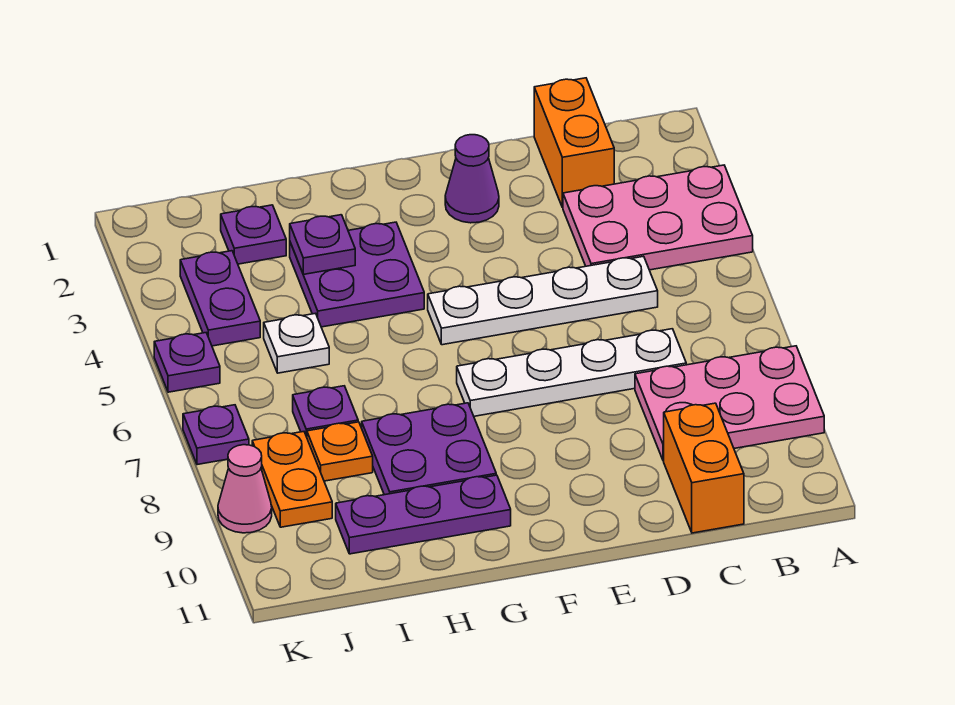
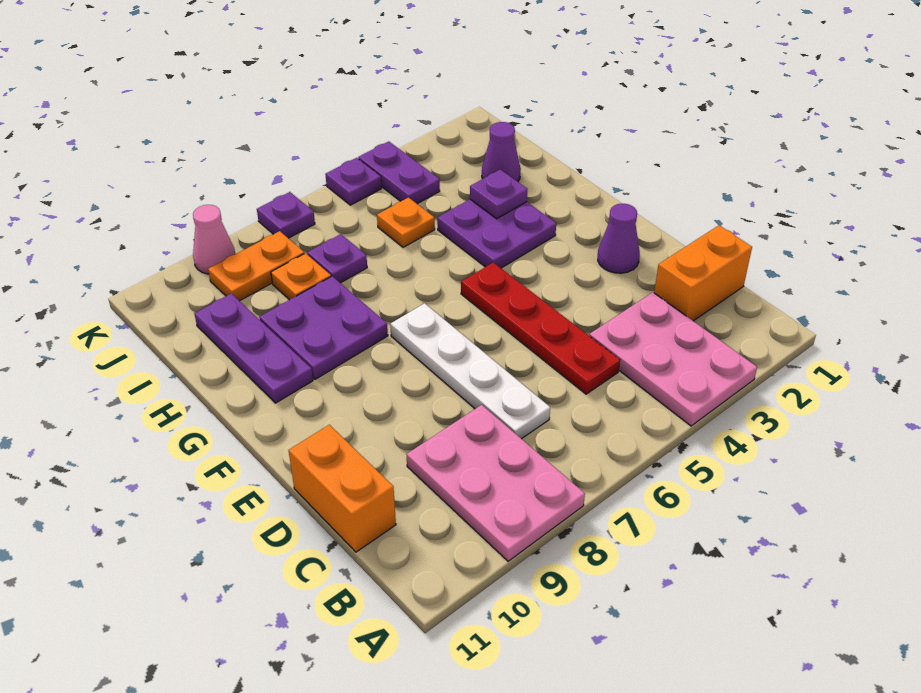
white plate C5:F5 level 1 -> red plate C5:F5 level 1
orange brick C10:C11 level 1 -> orange brick C11:D11 level 1
purple plate I2 level 1 -> purple cone I2 level 1
white plate I5 level 1 -> orange plate I5 level 1
purple plate J3:J4 level 1 -> purple plate J4:K4 level 1

